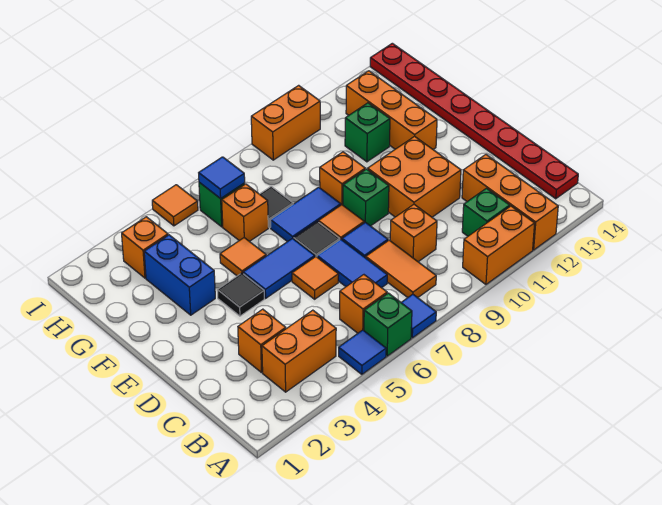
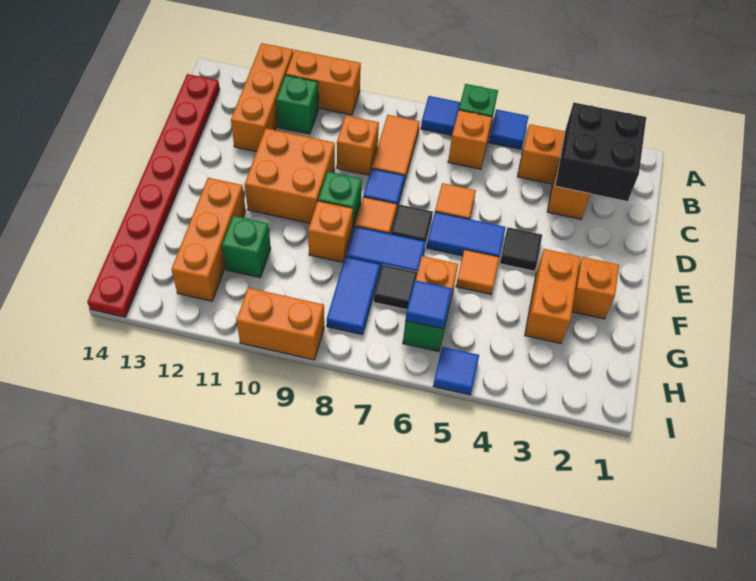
none -> black brick B2:C3 level 2
blue tile C7:D7 level 1 -> blue tile G8:H8 level 1
blue brick F3:G3 level 1 -> orange brick F3:G3 level 1
orange brick H3 level 1 -> orange brick F2 level 1
orange tile I5 level 1 -> blue tile I5 level 1

